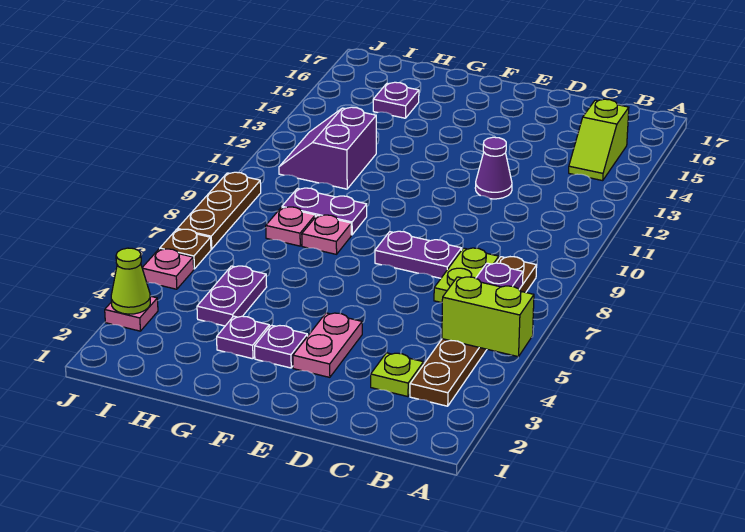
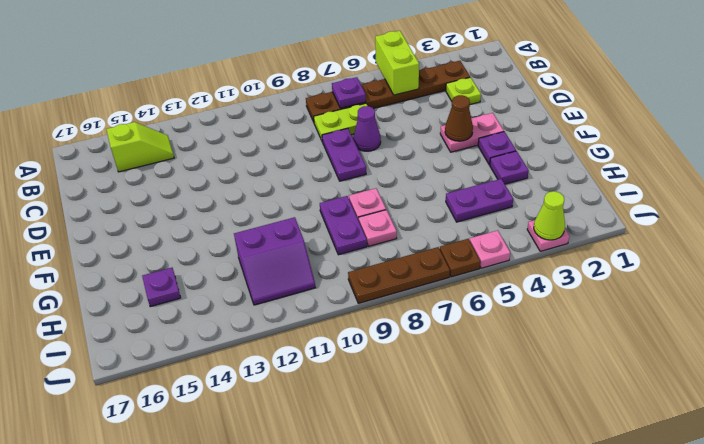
purple cone D12 level 1 -> purple cone D7 level 1
none -> brown cone E4 level 2

